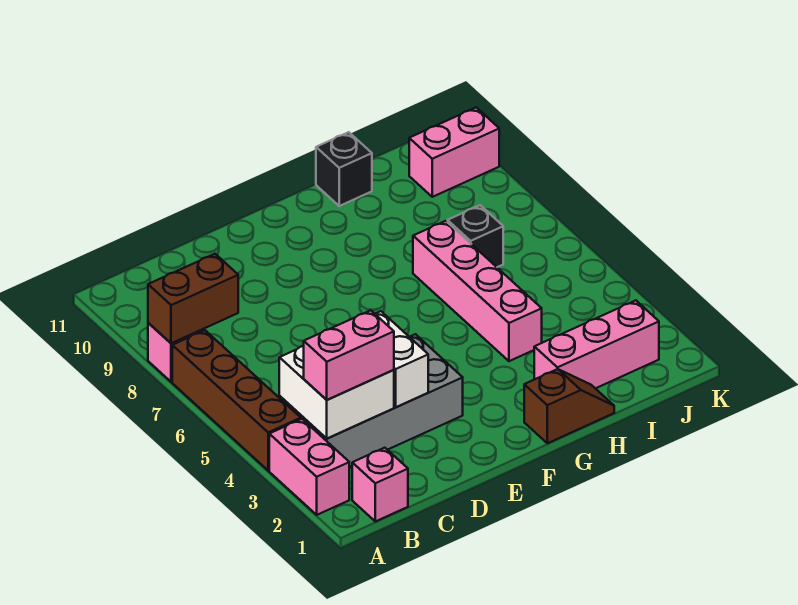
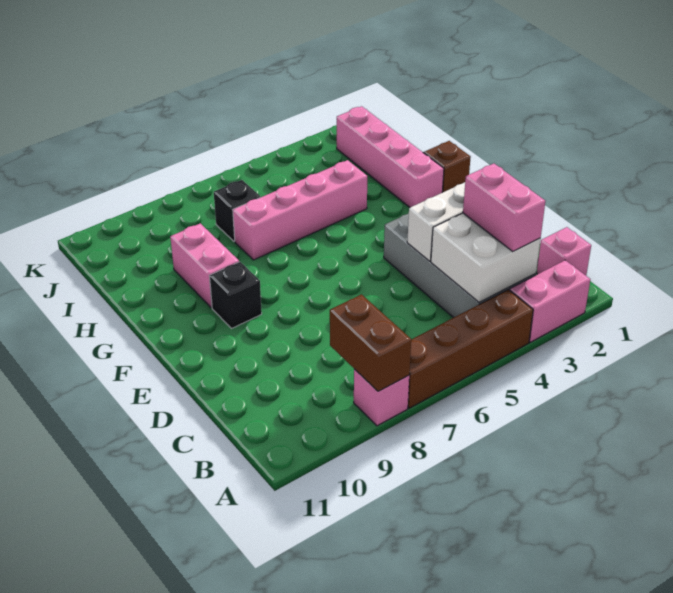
pink brick H2:J2 level 1 -> pink brick G2:J2 level 1
black brick H11 level 1 -> black brick F9 level 1
pink brick J10:K10 level 1 -> pink brick G9:H9 level 1

